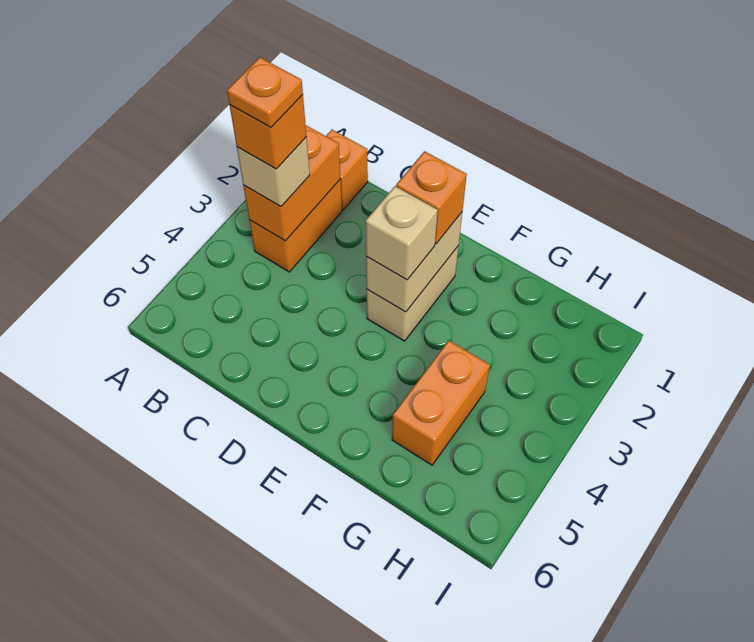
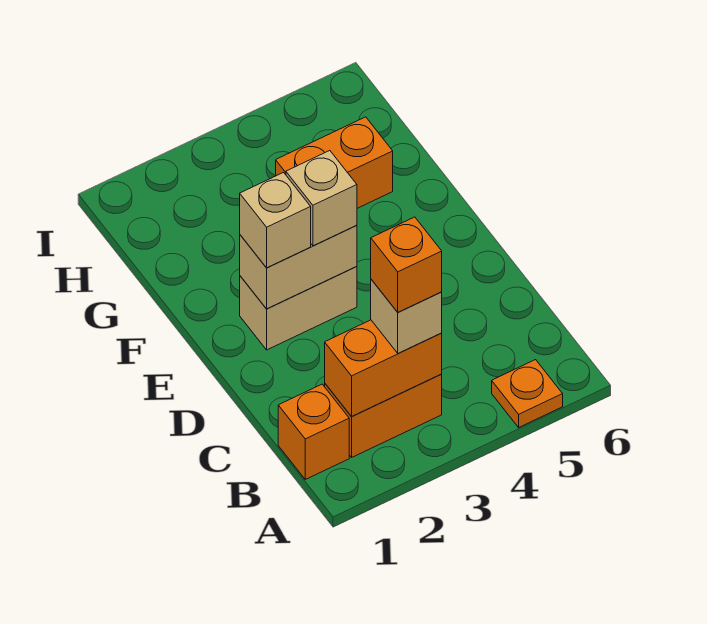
orange plate B3 level 5 -> orange plate A5 level 1
orange brick E2 level 3 -> tan brick E2 level 3

